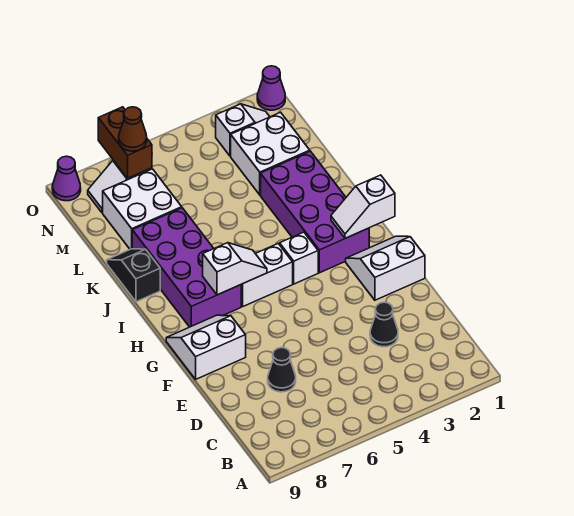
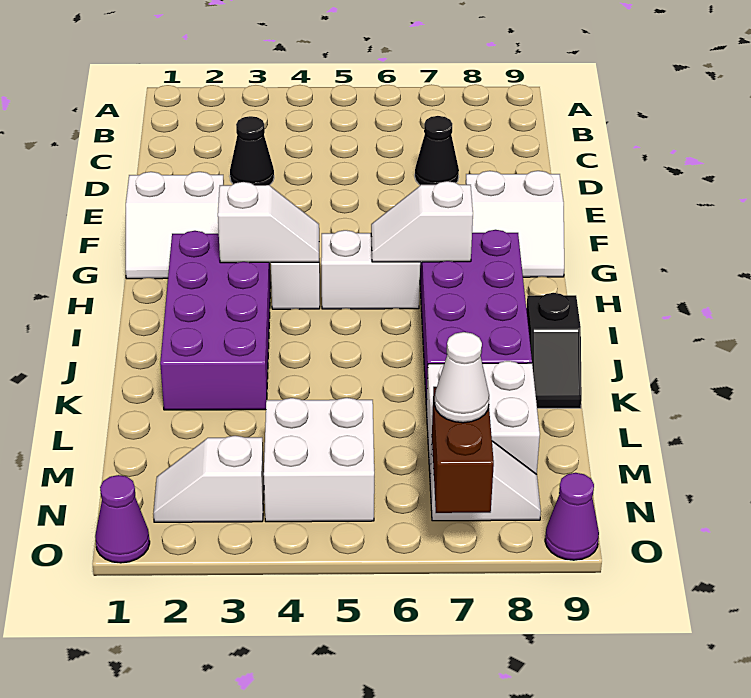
white slope H1:H2 level 2 top 1 -> white slope H3:H4 level 2 top 3
white brick L2:M3 level 1 -> white brick M4:N5 level 1
brown cone N7 level 3 -> white cone N7 level 3

